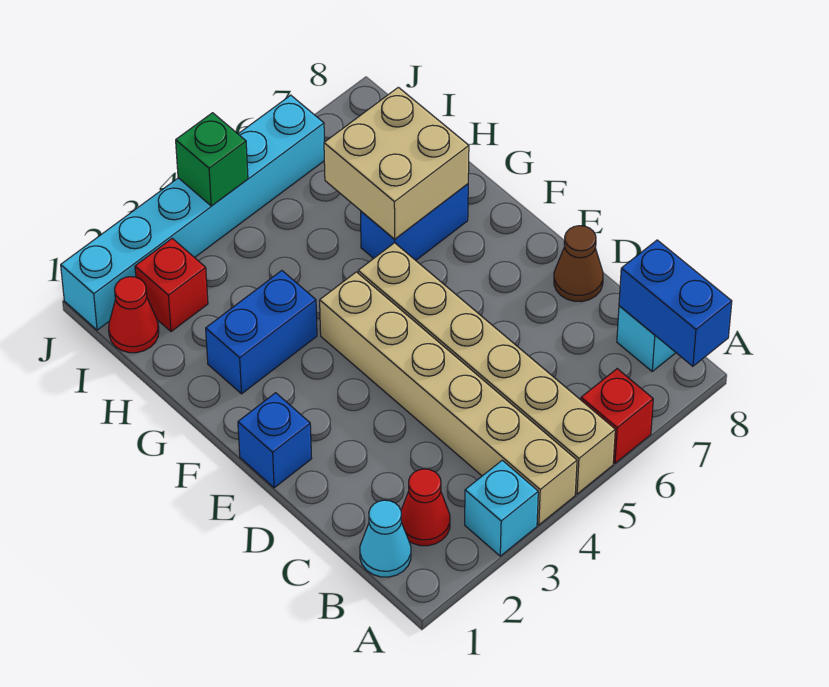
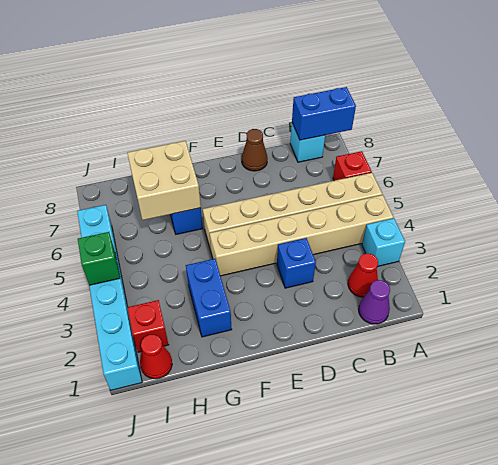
cyan cone B1 level 1 -> purple cone B1 level 1
blue brick E1 level 1 -> blue brick D3 level 1

